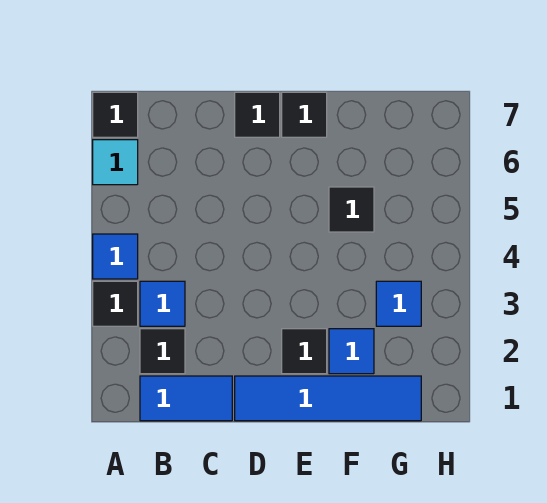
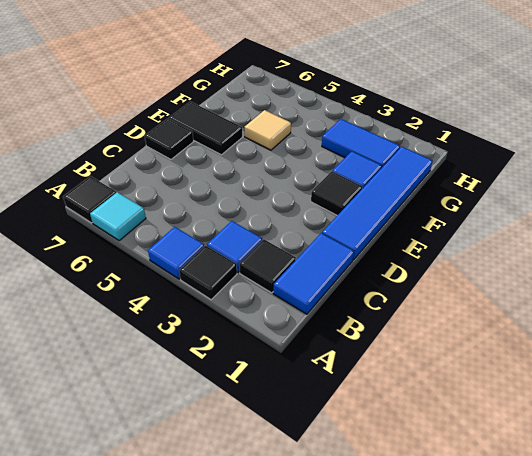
black tile E7 level 1 -> black tile E6:E7 level 1
black tile F5 level 1 -> tan tile F5 level 1
blue tile G3 level 1 -> blue tile G2:G3 level 1

